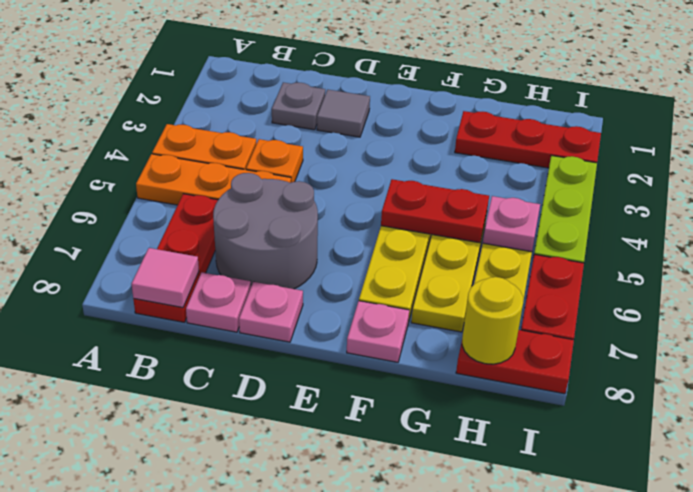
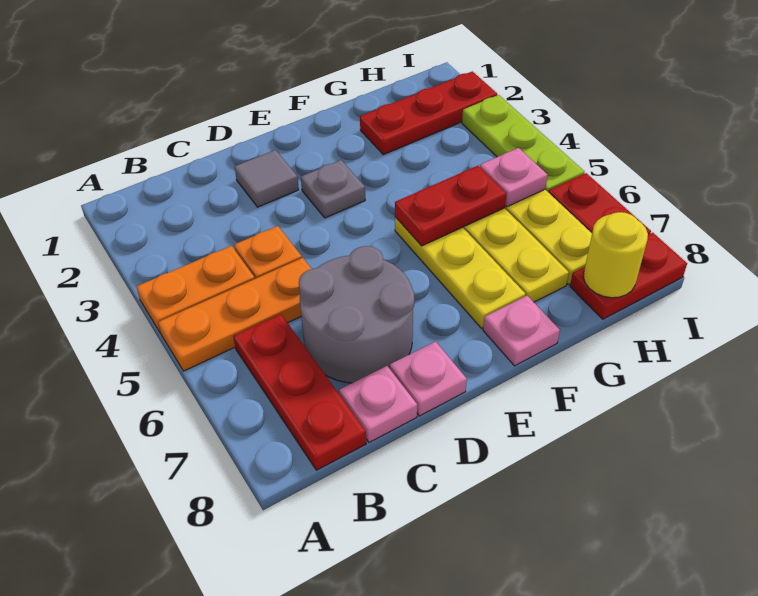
pink tile B8 level 2 -> none
grey plate C2 level 1 -> grey plate E3 level 1

